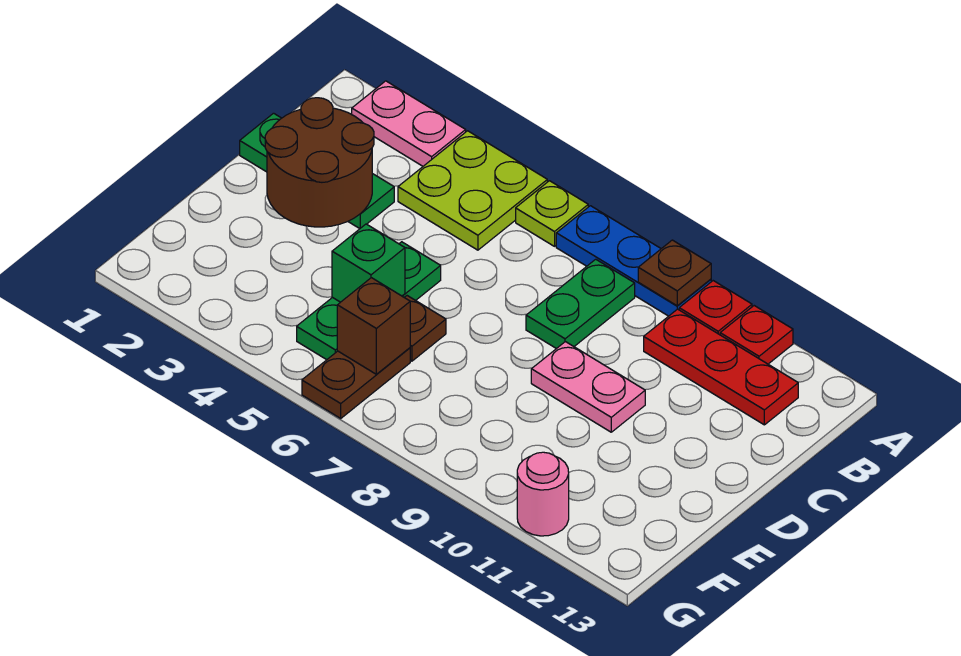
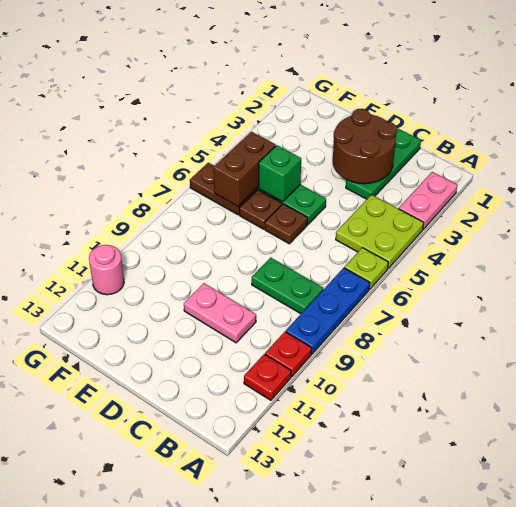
brown plate A9 level 2 -> brown plate D6 level 1
red plate B10:B12 level 1 -> none
pink plate D9:D10 level 1 -> pink plate C10:D10 level 1
brown brick F6 level 2 -> brown brick F5:F6 level 2

